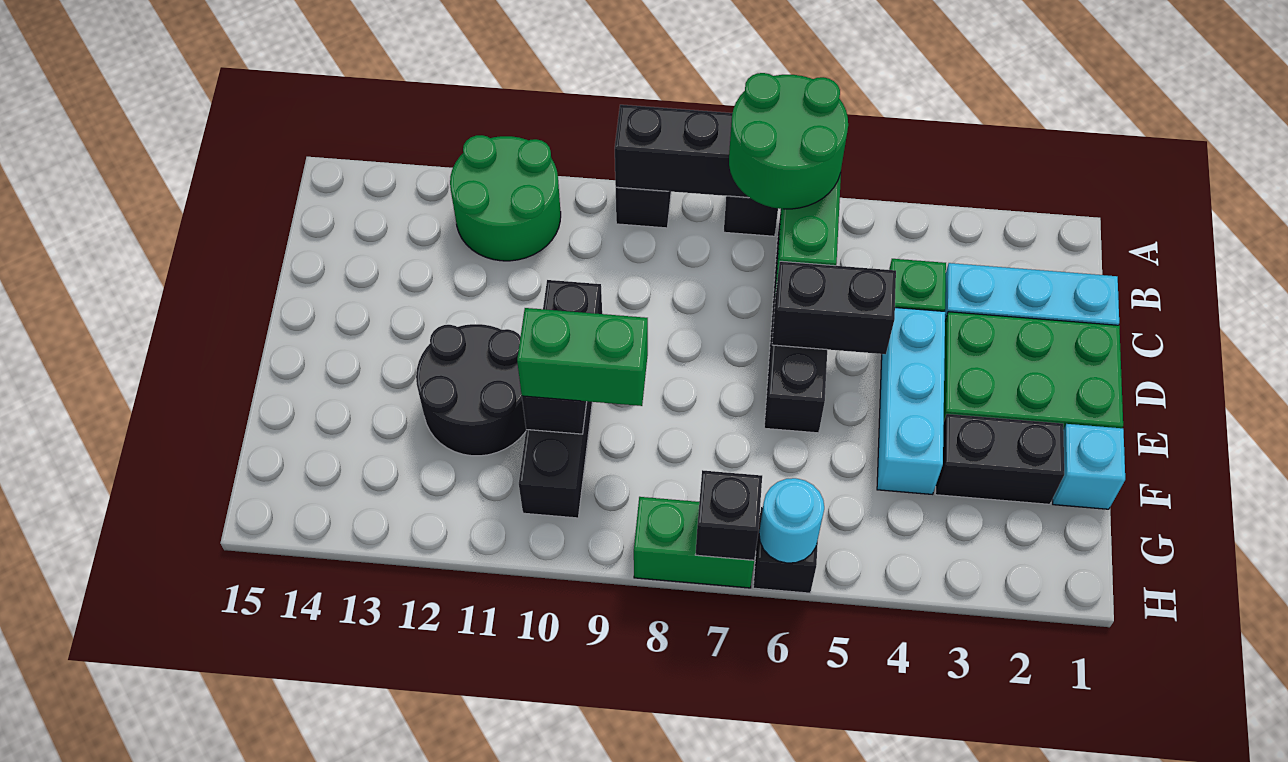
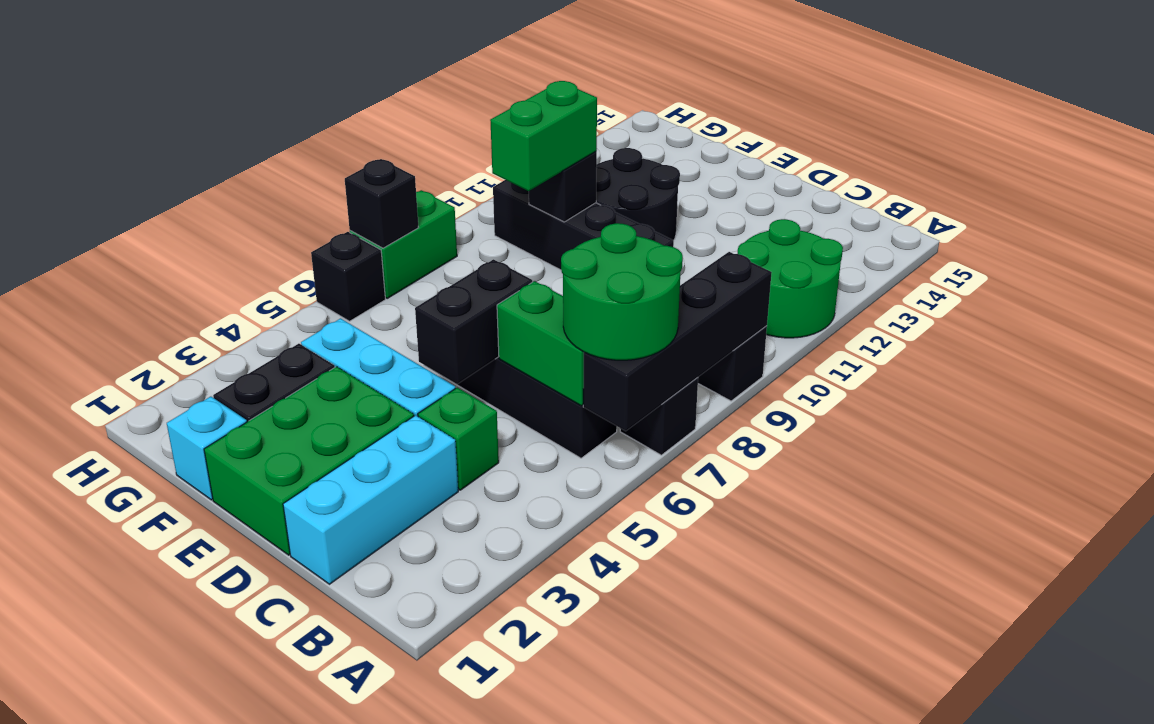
cyan round brick H6 level 2 -> none

